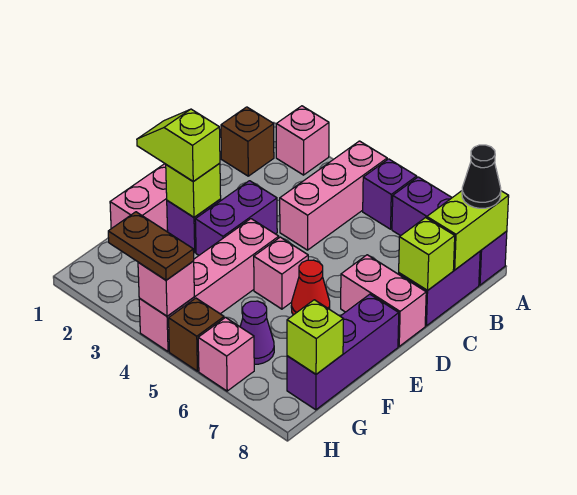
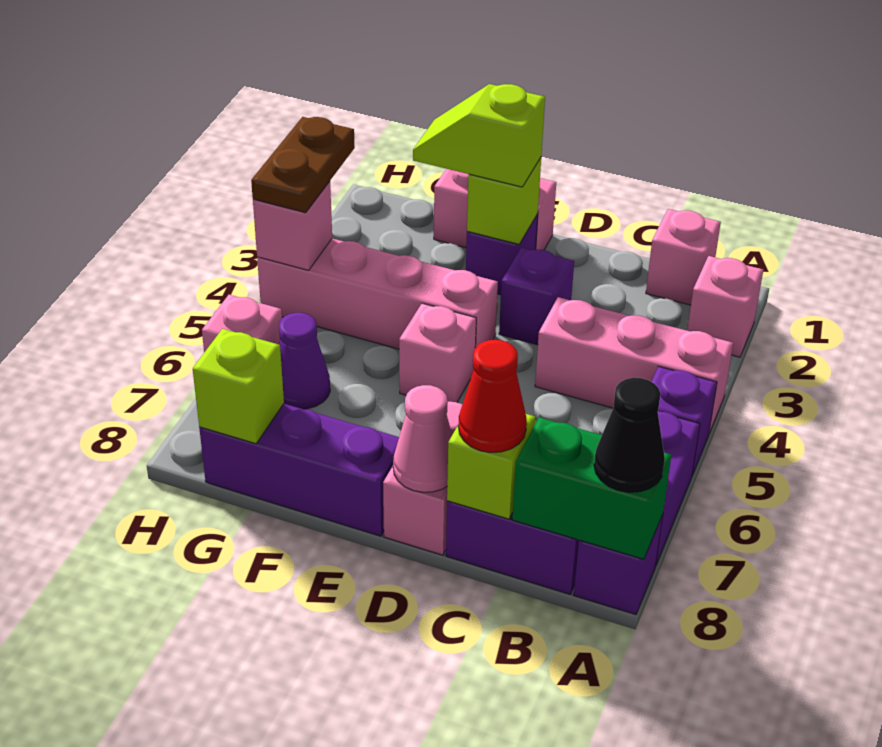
lime brick A8:B8 level 2 -> green brick A8:B8 level 2
brown brick B1 level 1 -> pink brick B1 level 1
purple brick D3:E3 level 1 -> purple brick D3 level 1
none -> pink cone D8 level 2
lime slope E1:E2 level 3 top 2 -> lime slope E2:F2 level 3 top E
red cone E6 level 1 -> red cone C8 level 3
brown brick H5 level 1 -> none

